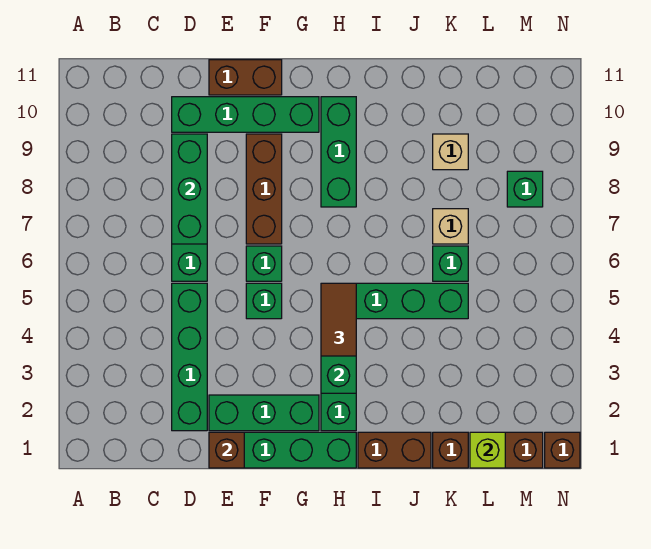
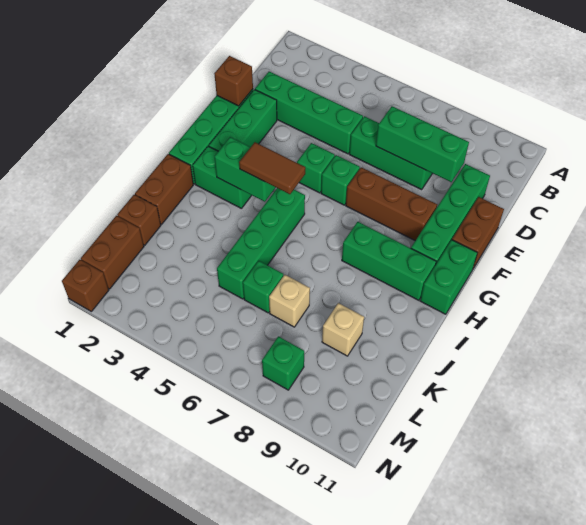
none -> green brick G11:H11 level 1
lime brick L1 level 2 -> none

